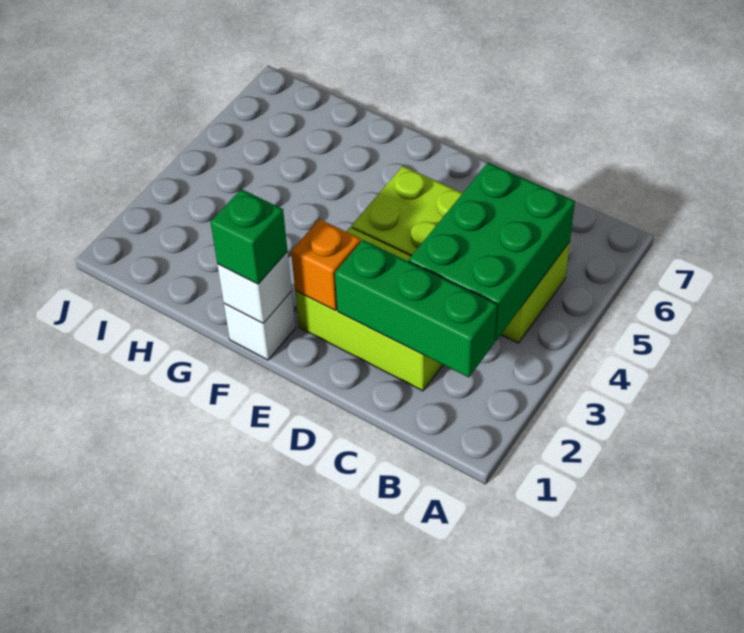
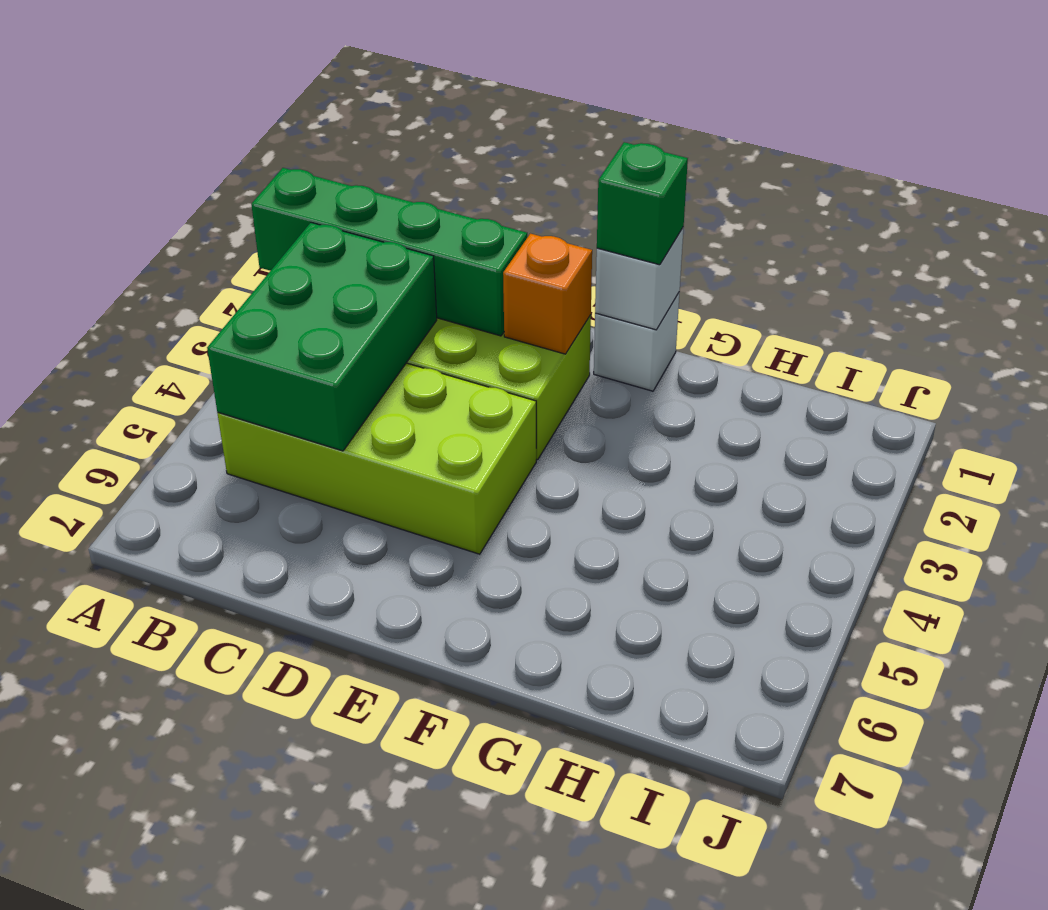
green brick B2:D2 level 2 -> green brick A2:D2 level 2

